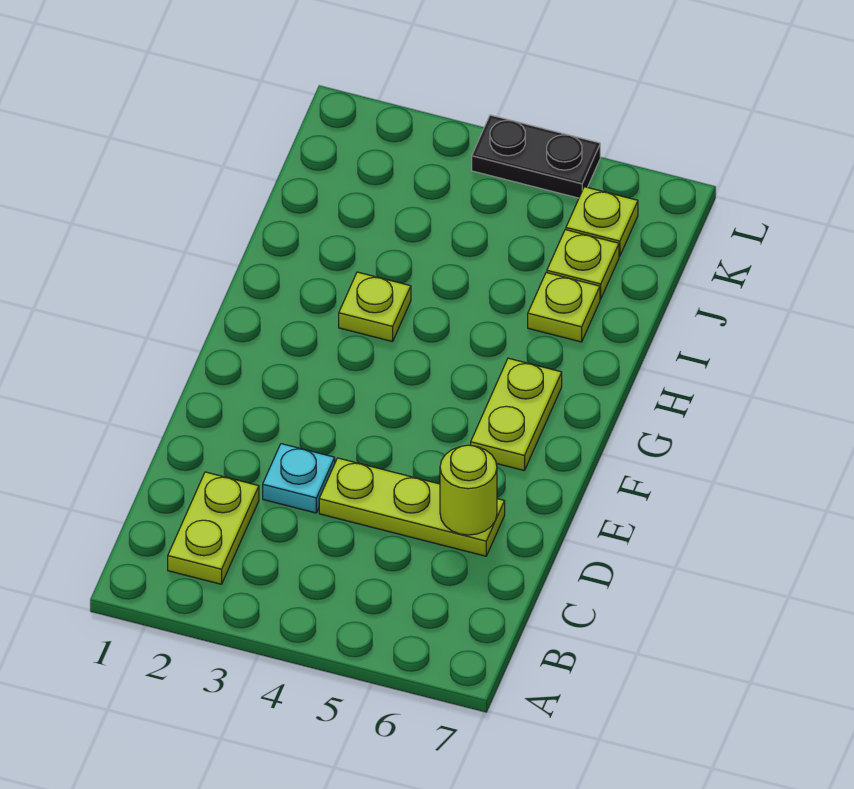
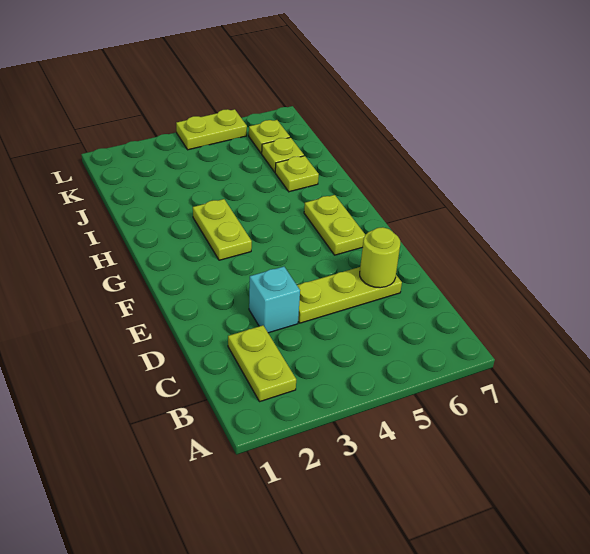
cyan plate D3 level 1 -> cyan brick D3 level 1
lime plate H3 level 1 -> lime plate G3:H3 level 1
black plate L4:L5 level 1 -> lime plate L4:L5 level 1

